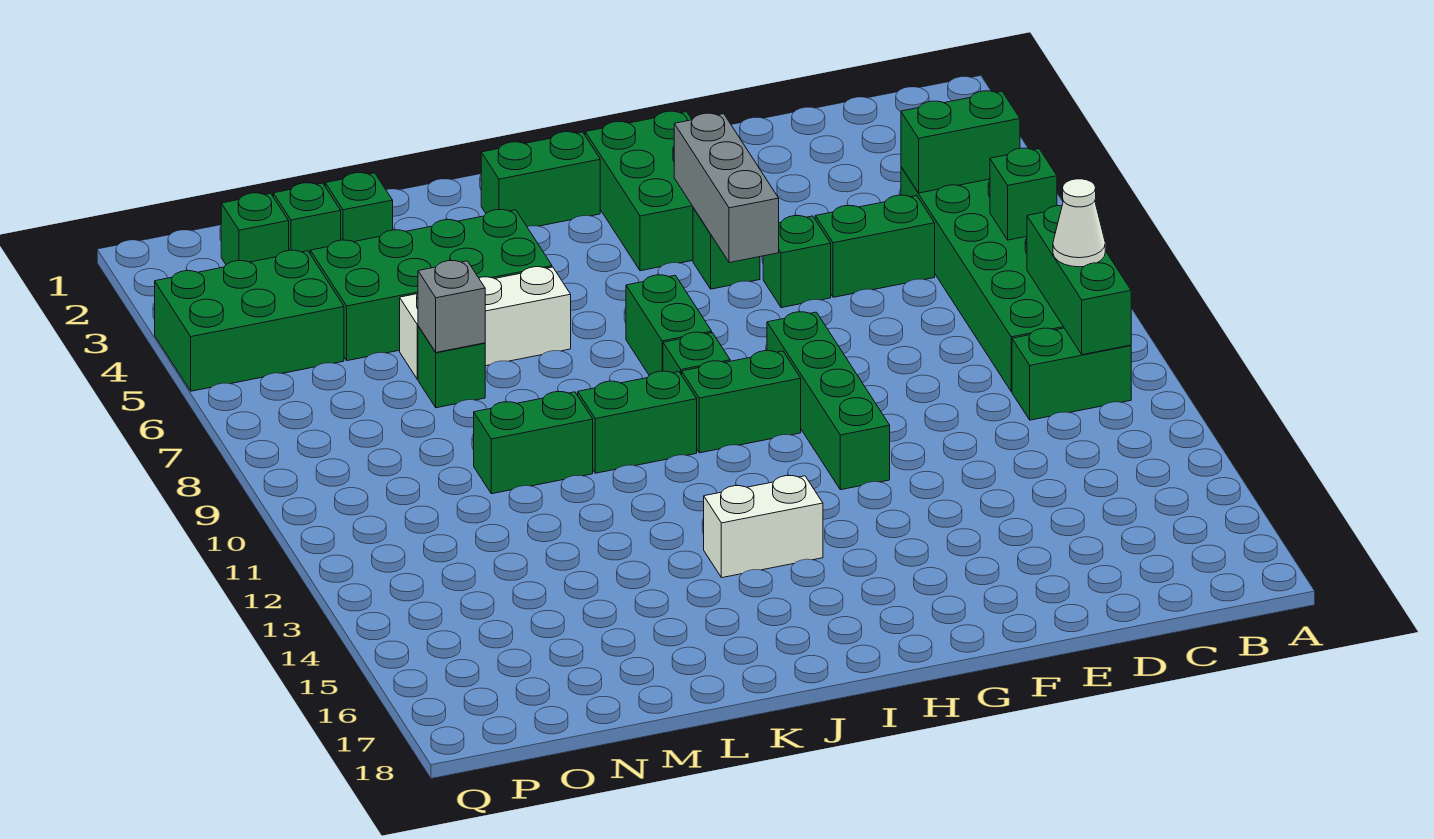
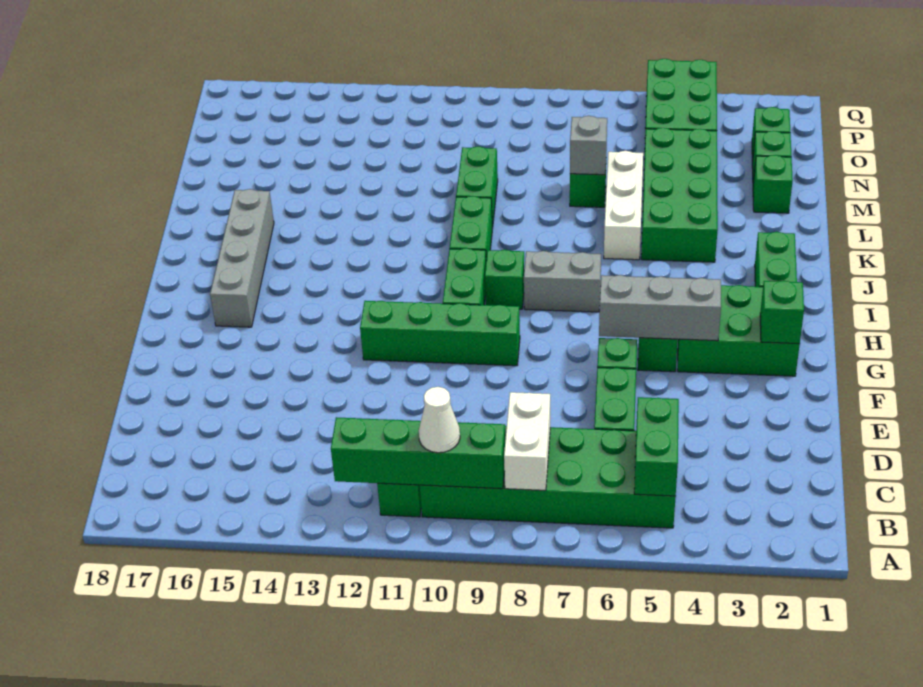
green brick B7 level 2 -> green brick G2 level 2
green brick B9:B11 level 2 -> green brick B9:B12 level 2
none -> grey brick H16:K16 level 1
green brick I7:I8 level 1 -> grey brick I7:I8 level 1
white brick I14:J14 level 1 -> white brick B8:C8 level 2

